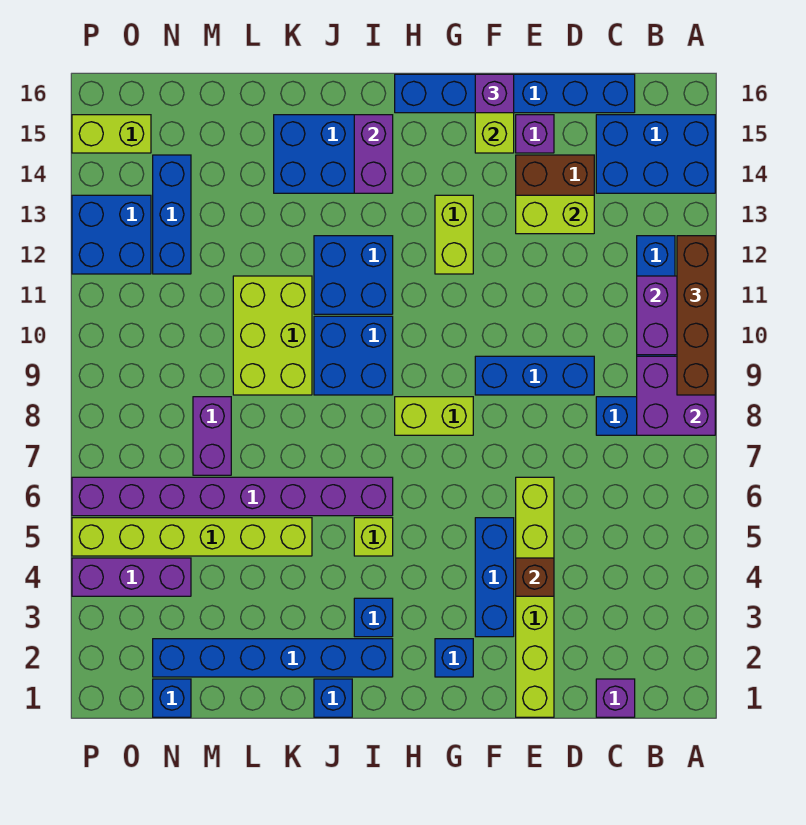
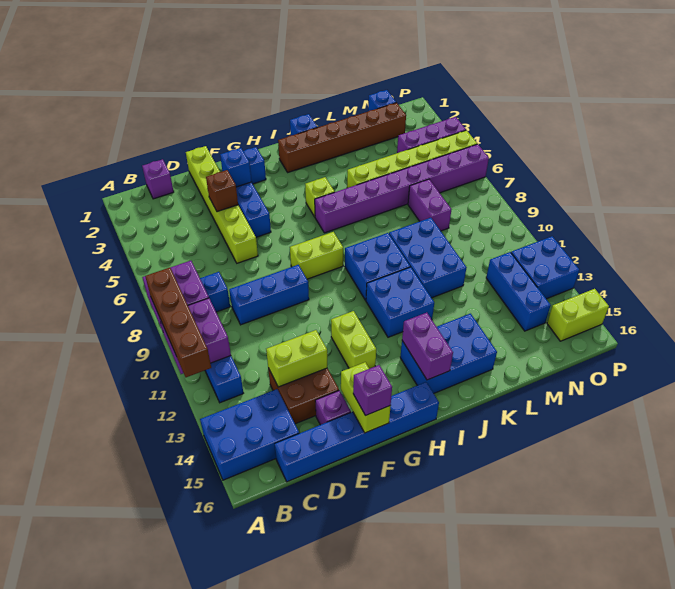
blue brick I2:N2 level 1 -> brown brick I2:N2 level 1
blue brick I3 level 1 -> blue brick F3 level 2
lime brick K9:L11 level 1 -> blue brick K9:L11 level 1

